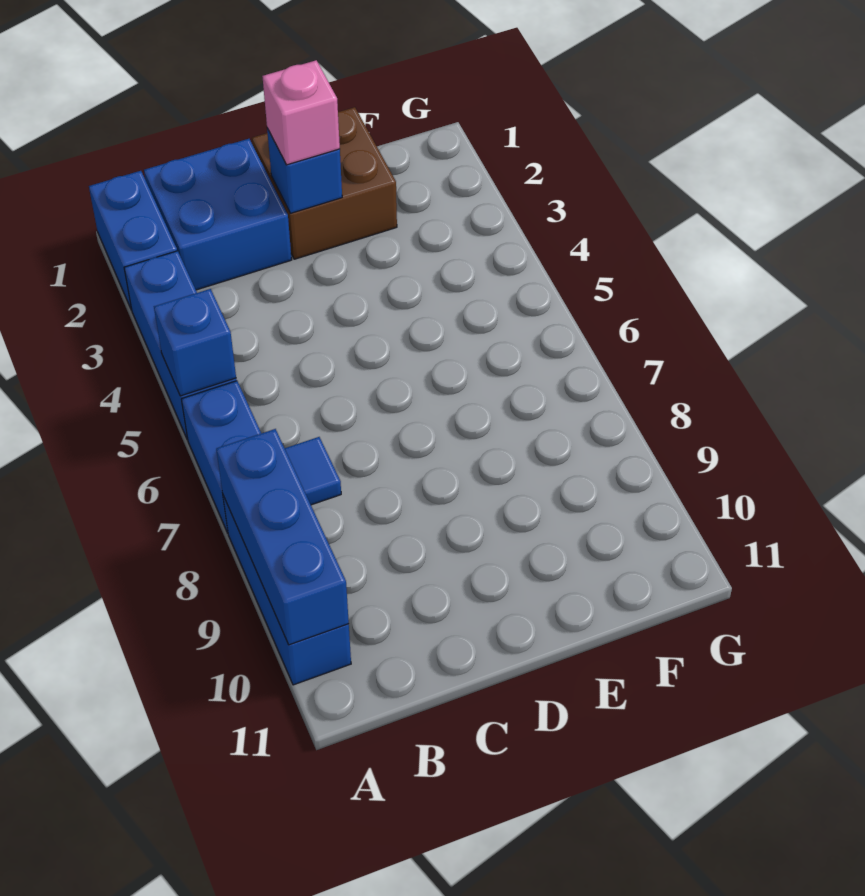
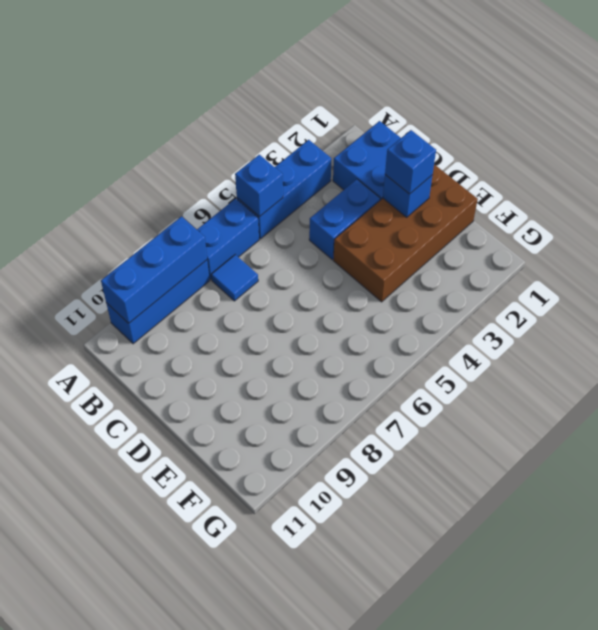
blue brick A1:A2 level 1 -> blue brick C3:C4 level 1
brown brick D1:E2 level 1 -> brown brick D1:E4 level 1
pink brick D2 level 3 -> blue brick D2 level 3

